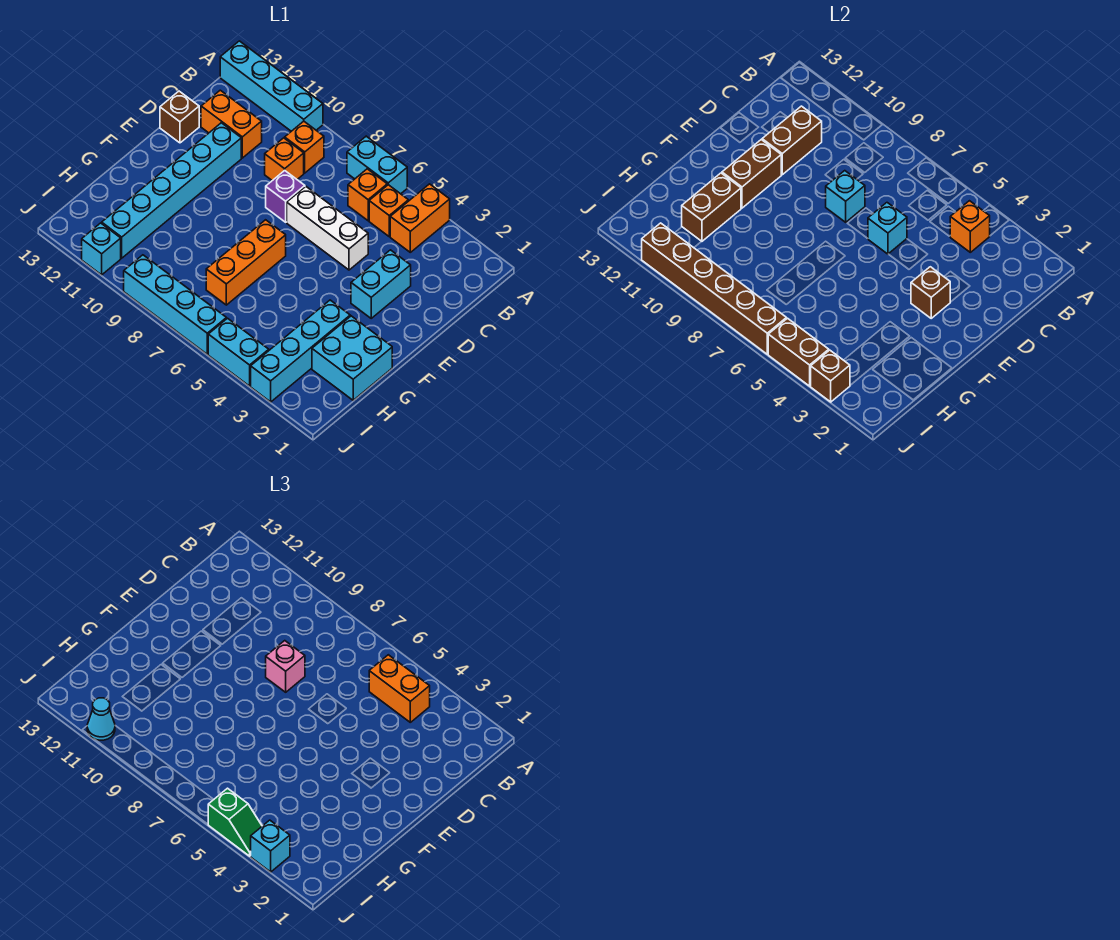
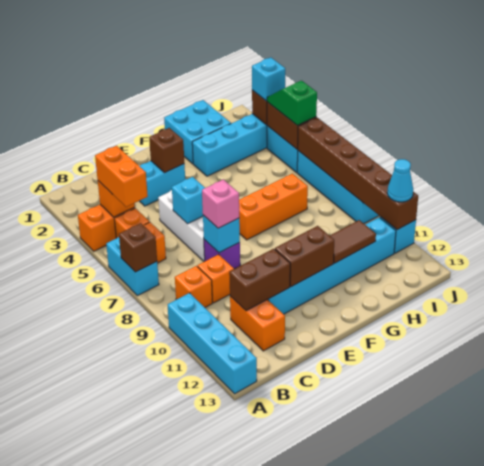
brown brick D13 level 1 -> brown brick A7 level 2
brown brick G11:H11 level 2 -> brown tile G11:H11 level 2

